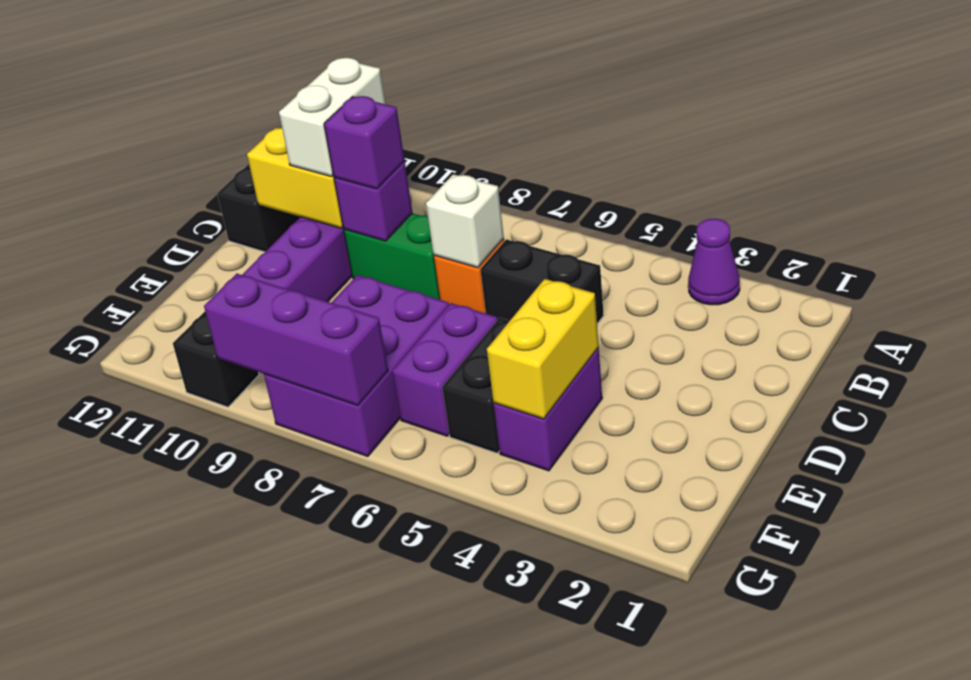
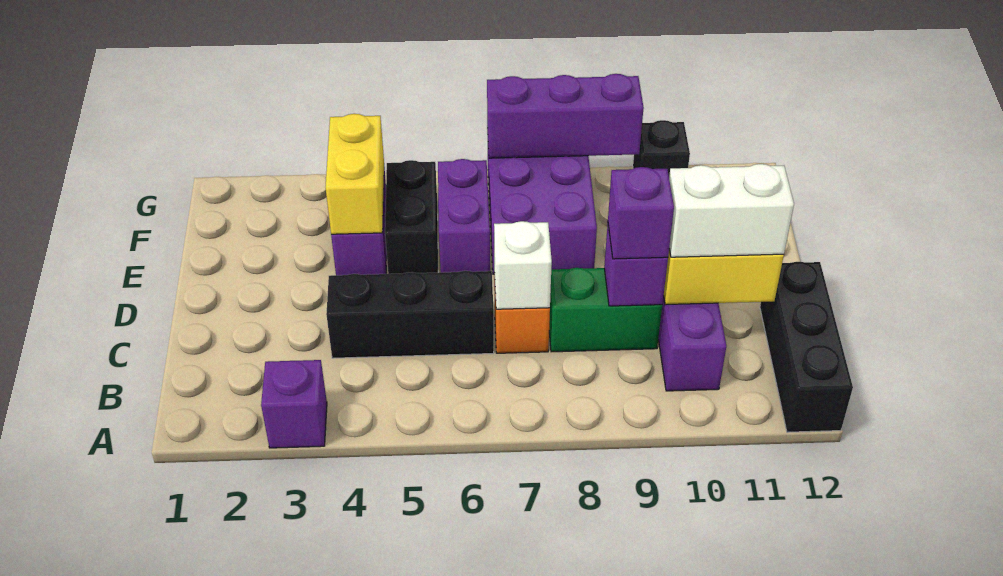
purple cone A3 level 1 -> purple brick A3 level 1
white brick B10:C10 level 3 -> white brick C10:C11 level 3
black brick C5:C6 level 1 -> black brick C4:C6 level 1

